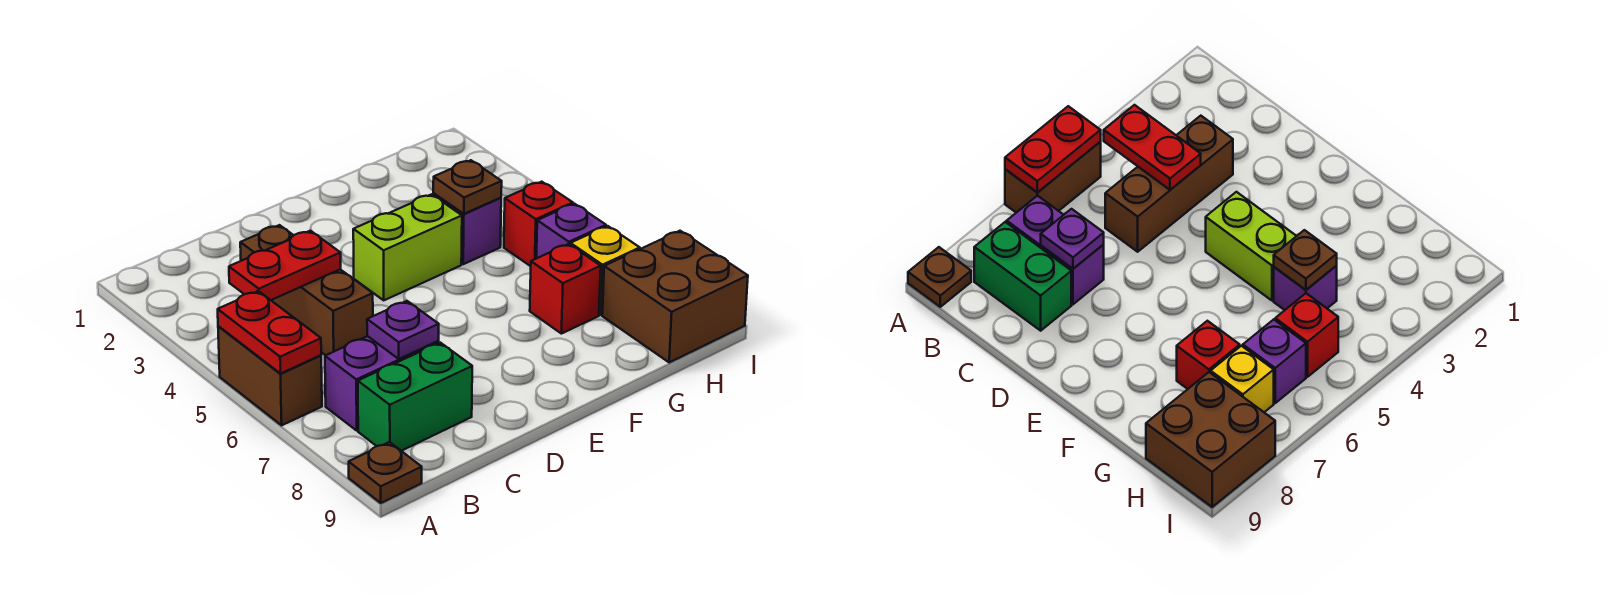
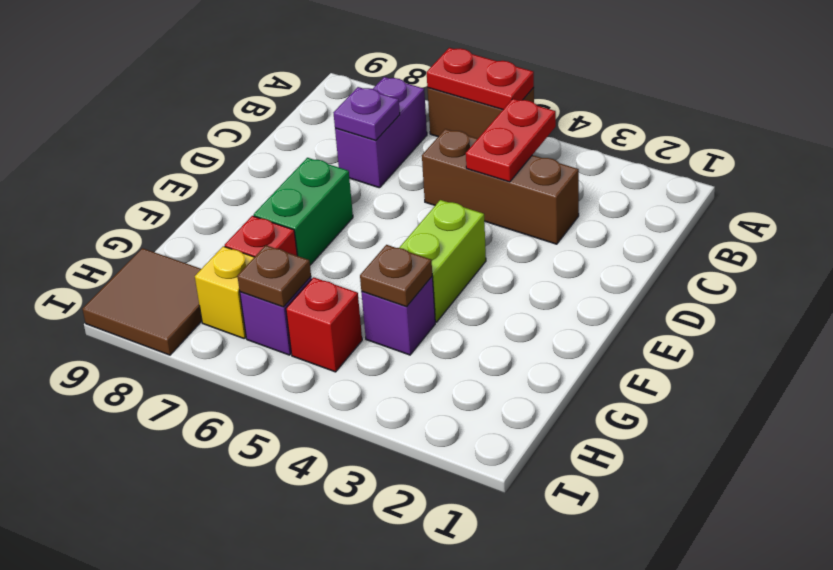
brown plate A9 level 1 -> brown plate H6 level 2
green brick B8:C8 level 1 -> green brick E7:F7 level 1
brown brick H8:I9 level 1 -> brown tile H8:I9 level 1

